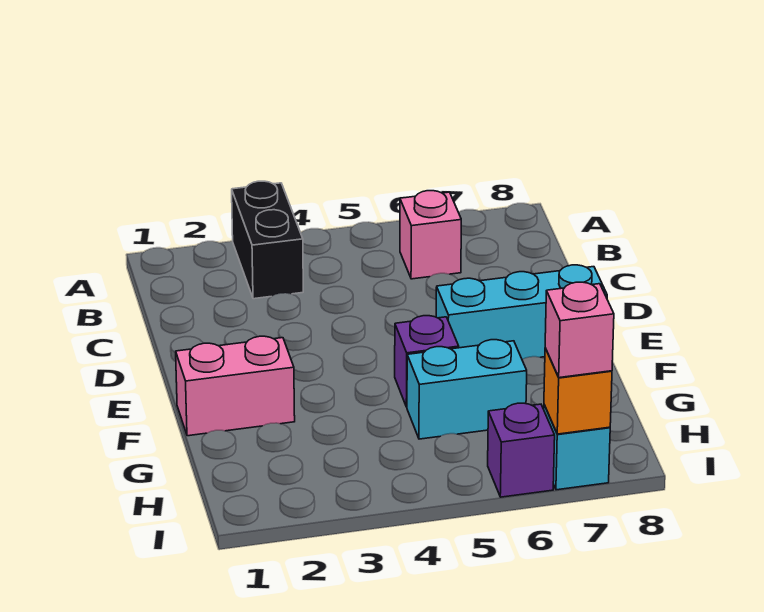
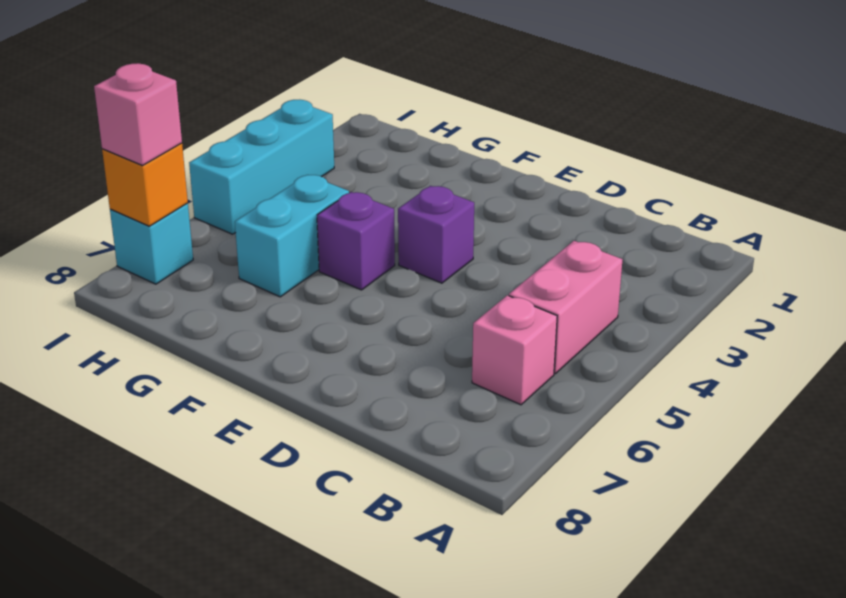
black brick A3:B3 level 1 -> none
cyan brick E6:E8 level 1 -> cyan brick I3:I5 level 1
pink brick F1:F2 level 1 -> pink brick B4:B5 level 1
purple brick I6 level 1 -> purple brick E4 level 1

